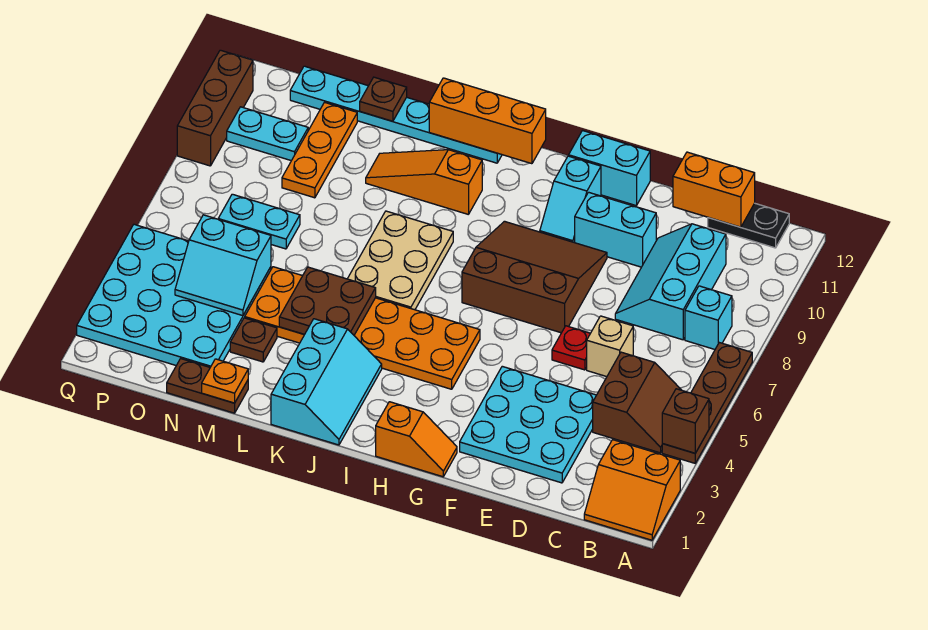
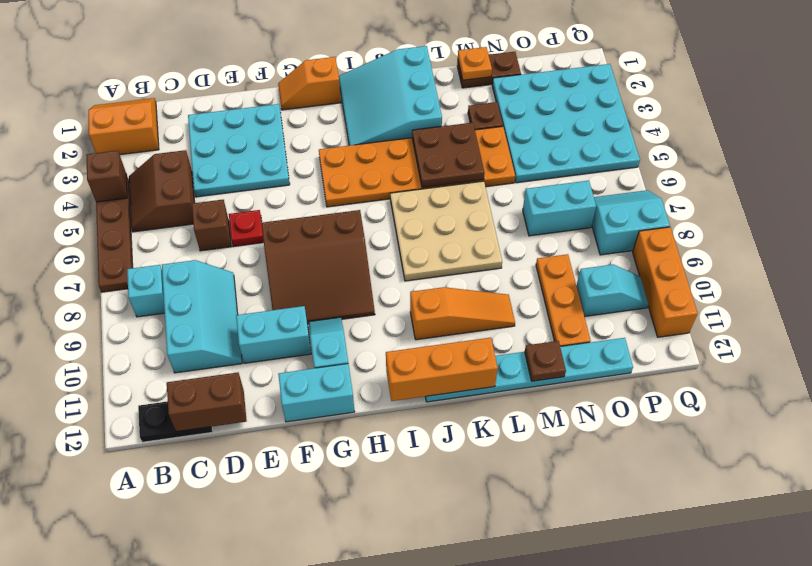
orange brick C12:D12 level 2 -> brown brick C12:D12 level 2
tan brick D6 level 1 -> brown brick D6 level 1
cyan slope J1:K3 level 1 top K -> cyan slope I1:K3 level 1 top K
tan plate J6:K8 level 1 -> tan plate J6:L8 level 1
cyan slope N4:O5 level 2 top 5 -> cyan slope P7:Q8 level 1 top 8
cyan plate N7:O7 level 1 -> cyan brick N7:O7 level 1
cyan plate O10:P10 level 1 -> cyan slope O10:P10 level 1 top O
brown brick Q9:Q11 level 1 -> orange brick Q9:Q11 level 1

